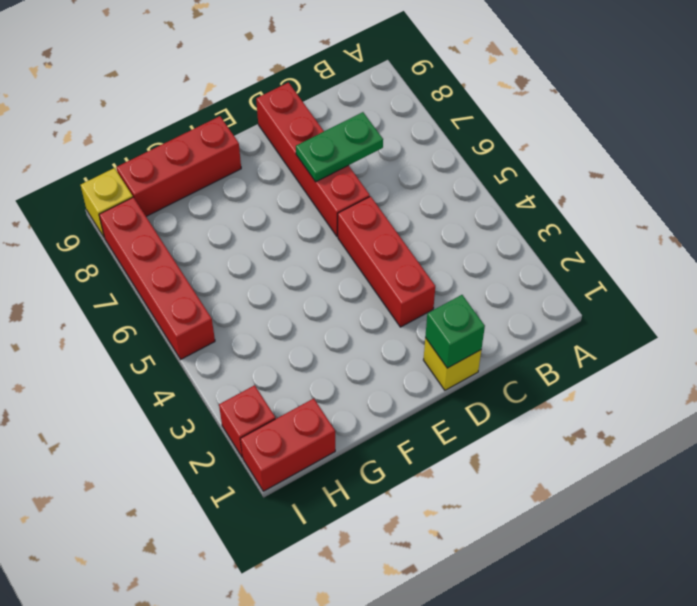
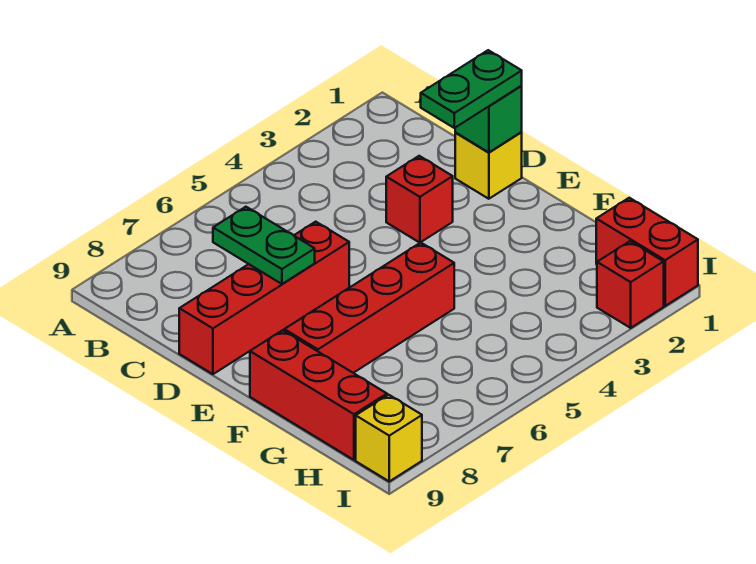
none -> green plate D1:D2 level 3
red brick D3:D5 level 1 -> red brick D3 level 1
red brick I5:I8 level 1 -> red brick F5:F8 level 1

